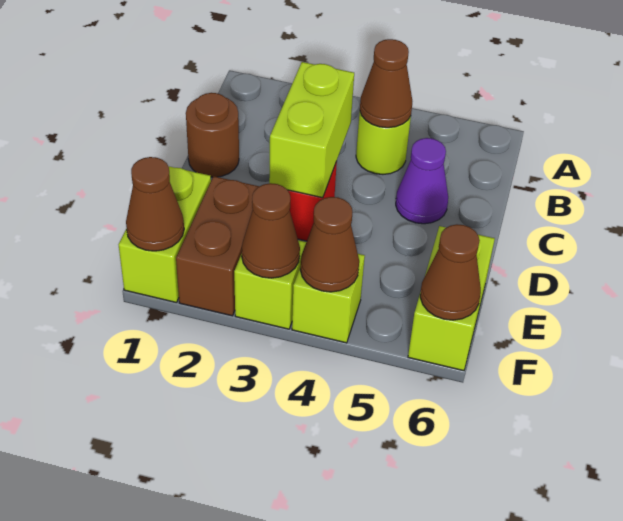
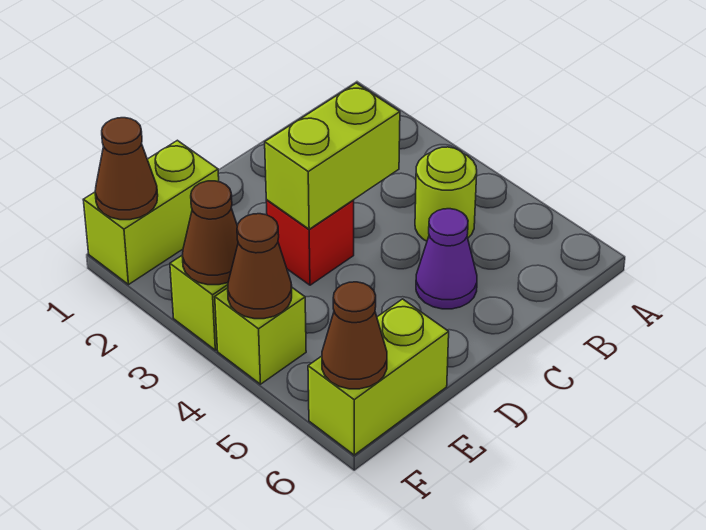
brown cone B4 level 2 -> none
brown round brick C1 level 1 -> none
brown brick E2:F2 level 1 -> none

